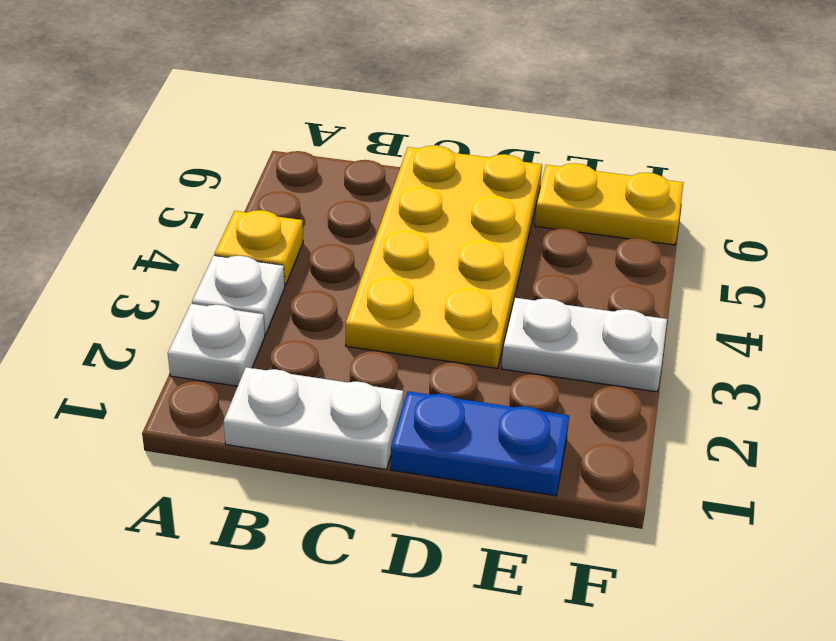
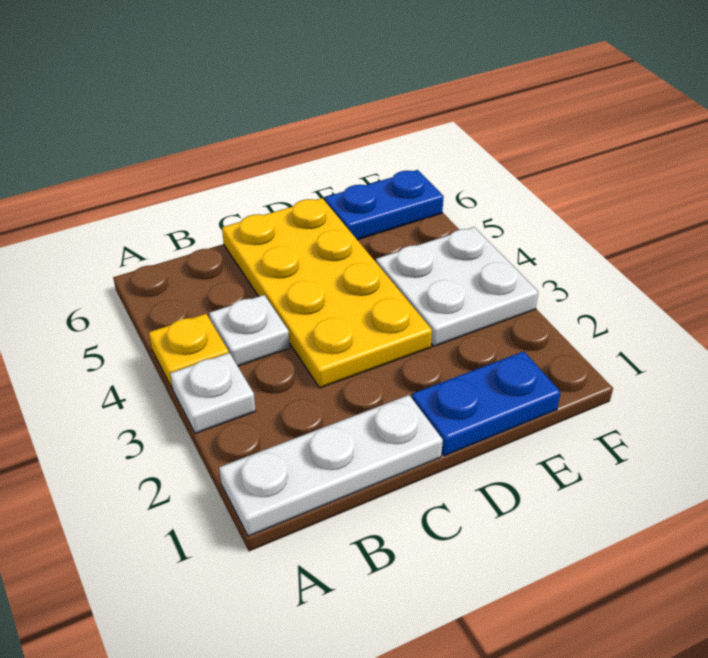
white plate A2 level 1 -> white plate B4 level 1
white plate B1:C1 level 1 -> white plate A1:C1 level 1
white plate E3:F3 level 1 -> white plate E3:F4 level 1
yellow plate E6:F6 level 1 -> blue plate E6:F6 level 1

